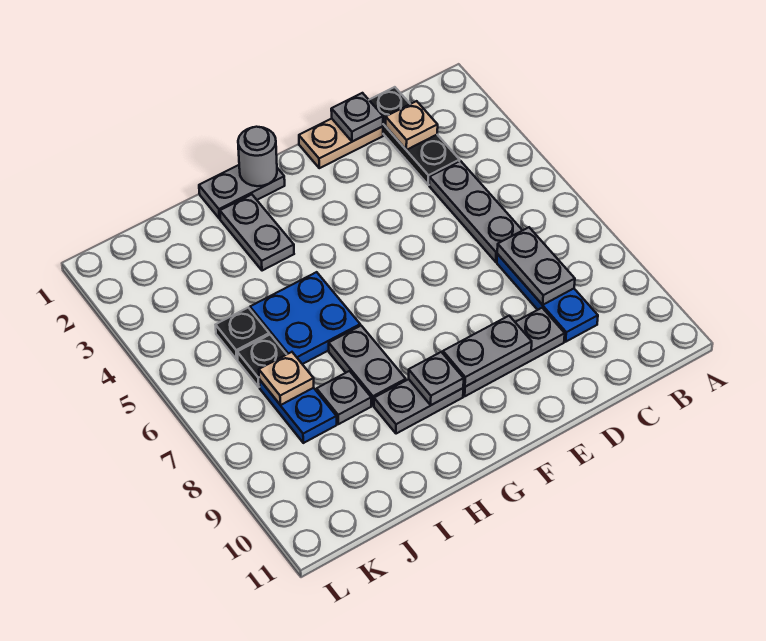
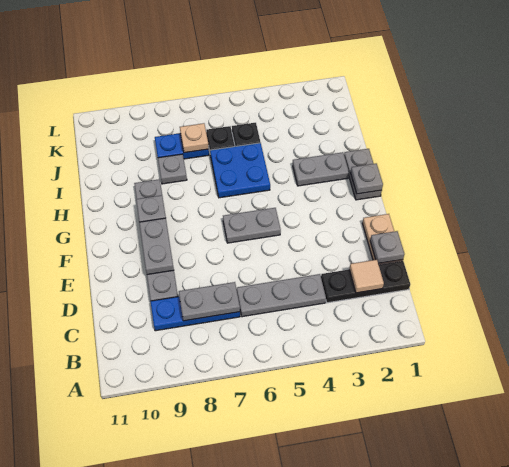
tan plate C2 level 2 -> tan tile C2 level 2
grey round brick G1 level 2 -> grey plate G1 level 2
grey plate H7:H8 level 1 -> grey plate F5:F6 level 1

